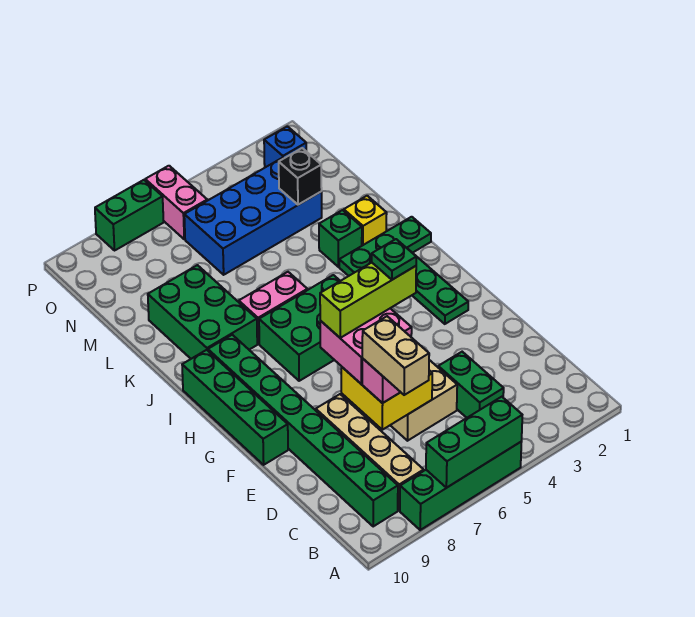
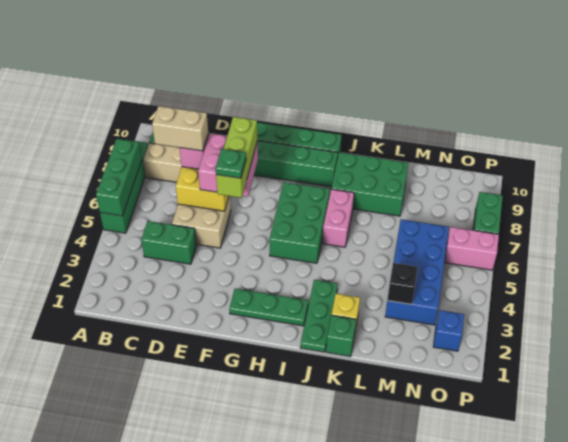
green brick K3 level 1 -> green brick K1 level 1

